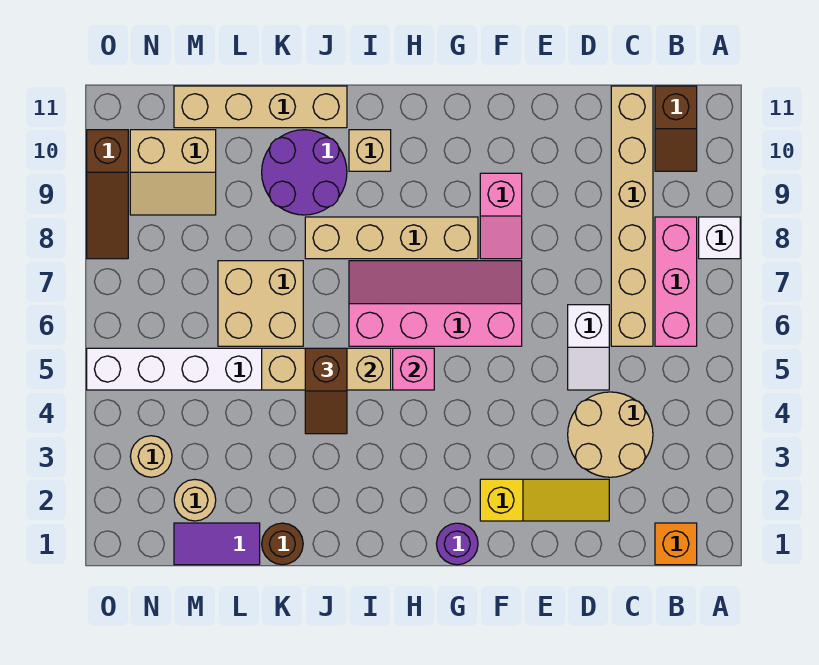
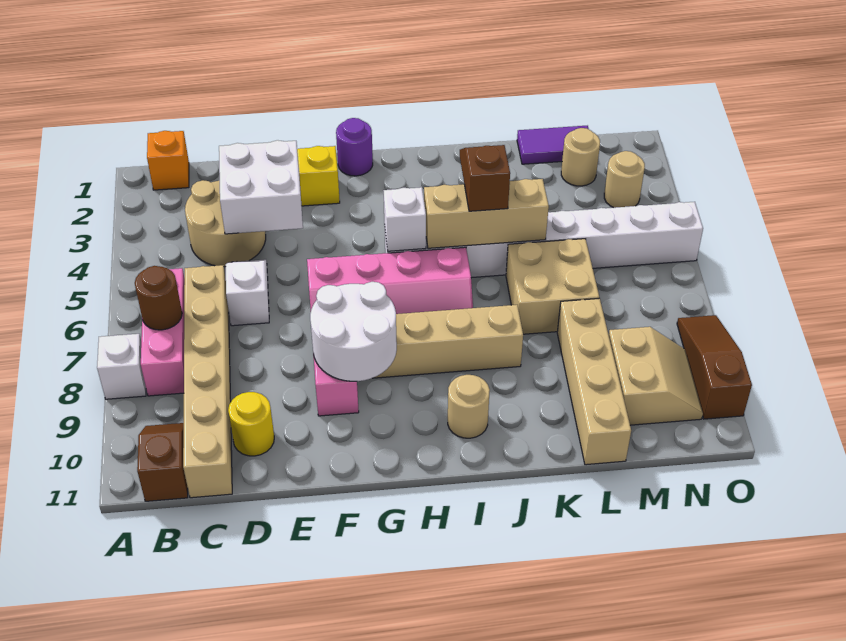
none -> white brick D3:E4 level 2
none -> yellow round brick D10 level 1
none -> white round brick F8:G9 level 2
pink brick H5 level 2 -> white brick H5 level 2
tan brick I10 level 1 -> tan round brick I10 level 1
purple round brick J9:K10 level 1 -> none
tan brick J11:M11 level 1 -> tan brick L8:L11 level 1
brown round brick K1 level 1 -> brown round brick B7 level 2
tan slope M9:N10 level 1 top 10 -> tan slope M9:N10 level 1 top M

